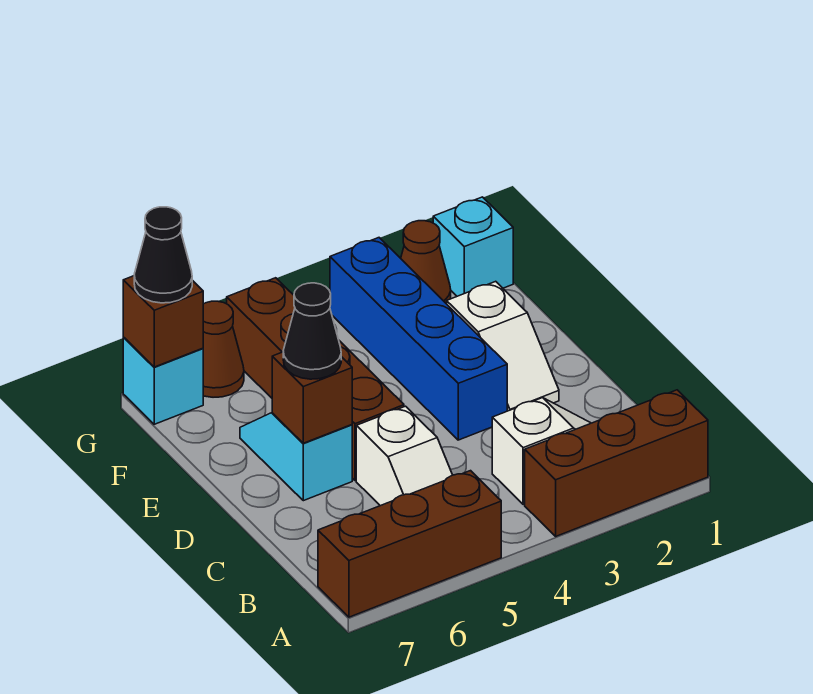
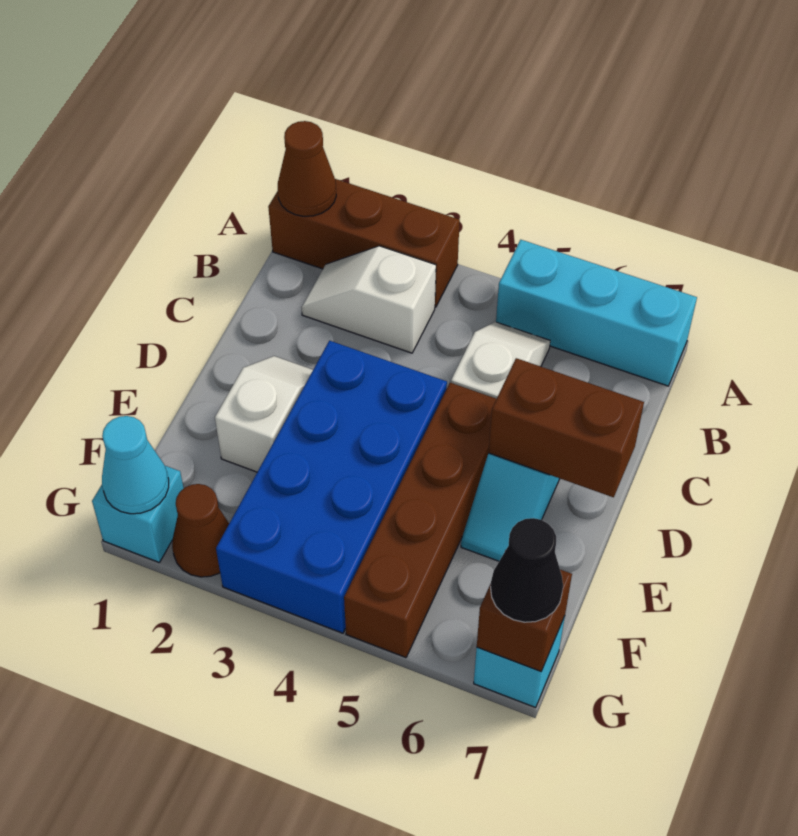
brown brick A5:A7 level 1 -> cyan brick A5:A7 level 1
blue brick D3:G3 level 1 -> blue brick D3:G4 level 1
brown brick D6 level 2 -> brown brick D6:D7 level 2
black cone D6 level 3 -> none
none -> cyan cone G1 level 2
brown cone G6 level 1 -> brown cone A1 level 2

